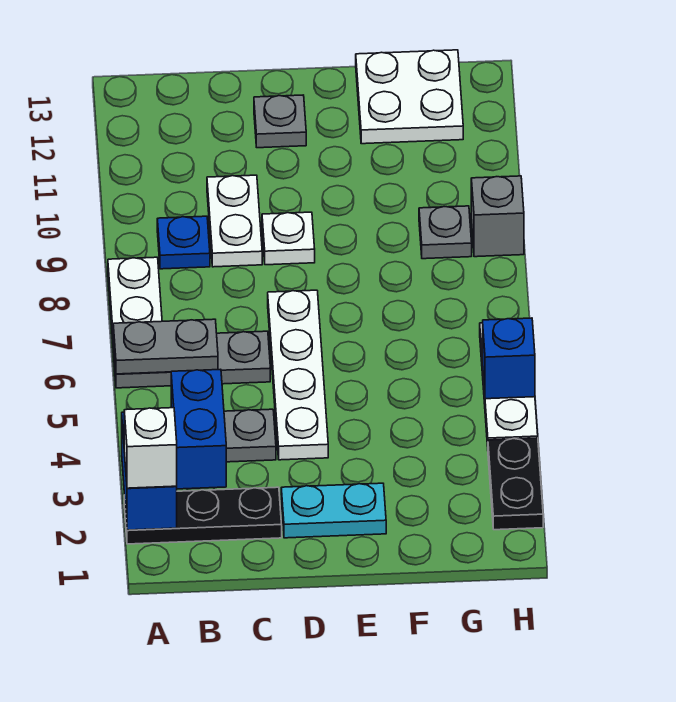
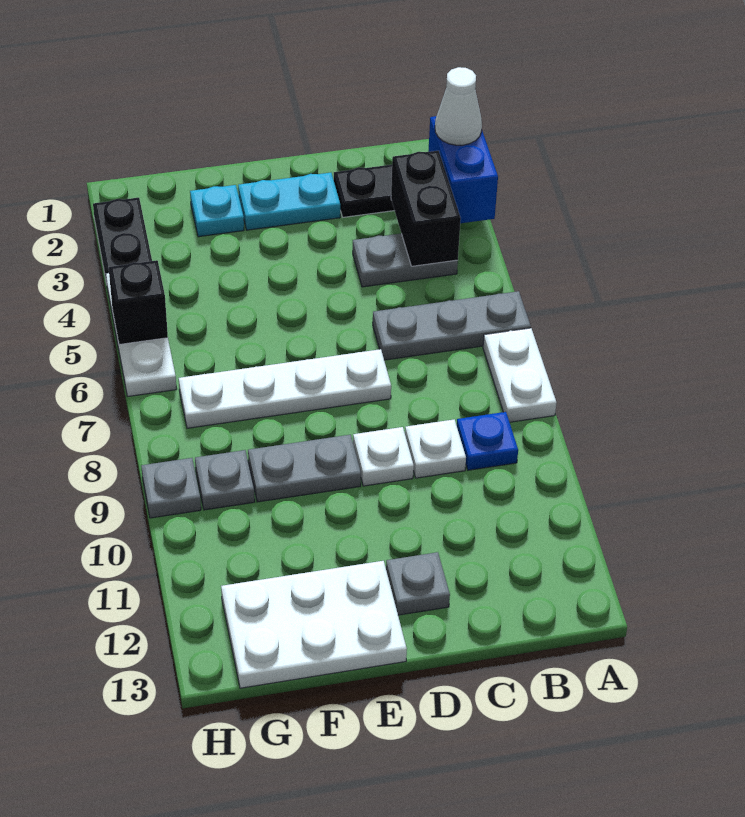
white brick A2 level 3 -> white cone A2 level 3
grey plate A6:B6 level 2 -> grey plate E9:F9 level 1
blue brick B3:B4 level 2 -> black brick B3:B4 level 2
white plate C9:C10 level 1 -> white plate C9 level 1
white plate D4:D7 level 1 -> white plate D7:G7 level 1
none -> cyan plate F2 level 1
white plate F12:G13 level 1 -> white plate E12:G13 level 1
blue brick H5 level 2 -> black brick H5 level 2
grey brick H9 level 1 -> grey plate H9 level 1

